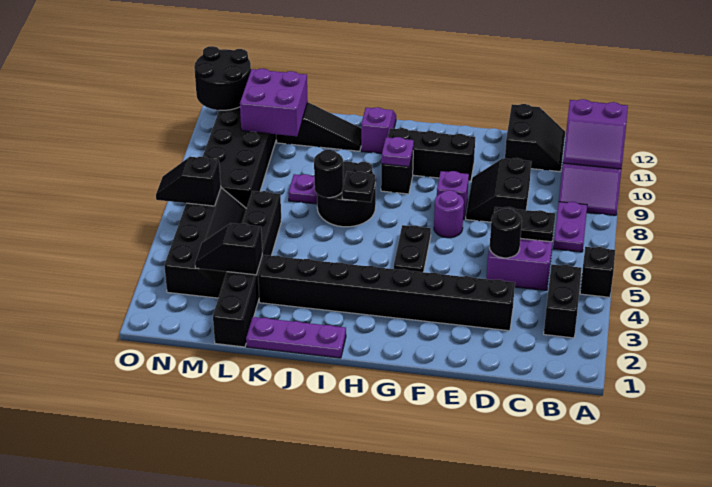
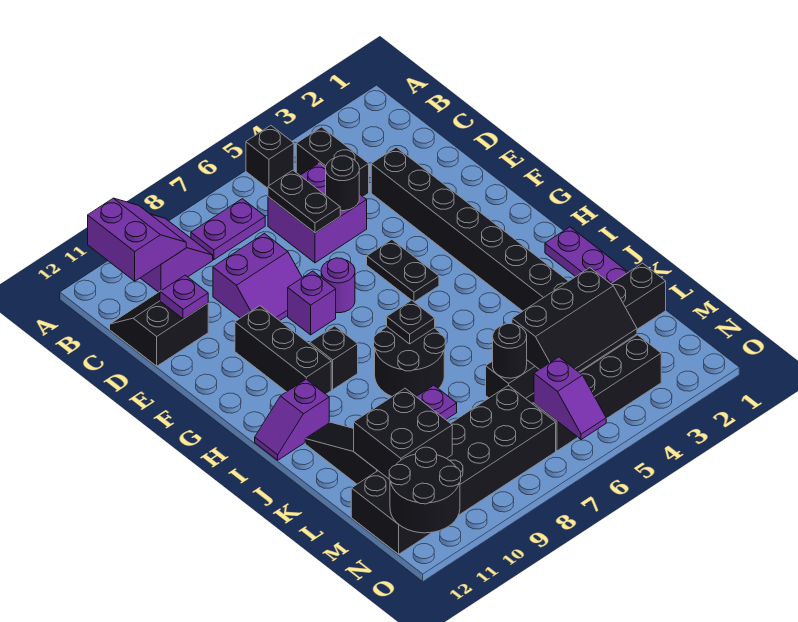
black brick B3:B4 level 1 -> black brick B4:C4 level 1
black slope D8:E9 level 1 top D -> purple slope D8:E9 level 1 top D
black plate G5:G6 level 1 -> black plate F5:G5 level 1
purple plate H9 level 2 -> purple plate D11 level 2
black round brick J7 level 2 -> black round brick L6 level 2
black slope L3:M3 level 2 top L -> black slope L3:M5 level 2 top L
purple brick L10:M11 level 2 -> black brick L10:M11 level 2
black slope N6:O6 level 2 top N -> purple slope N6:O6 level 2 top N

